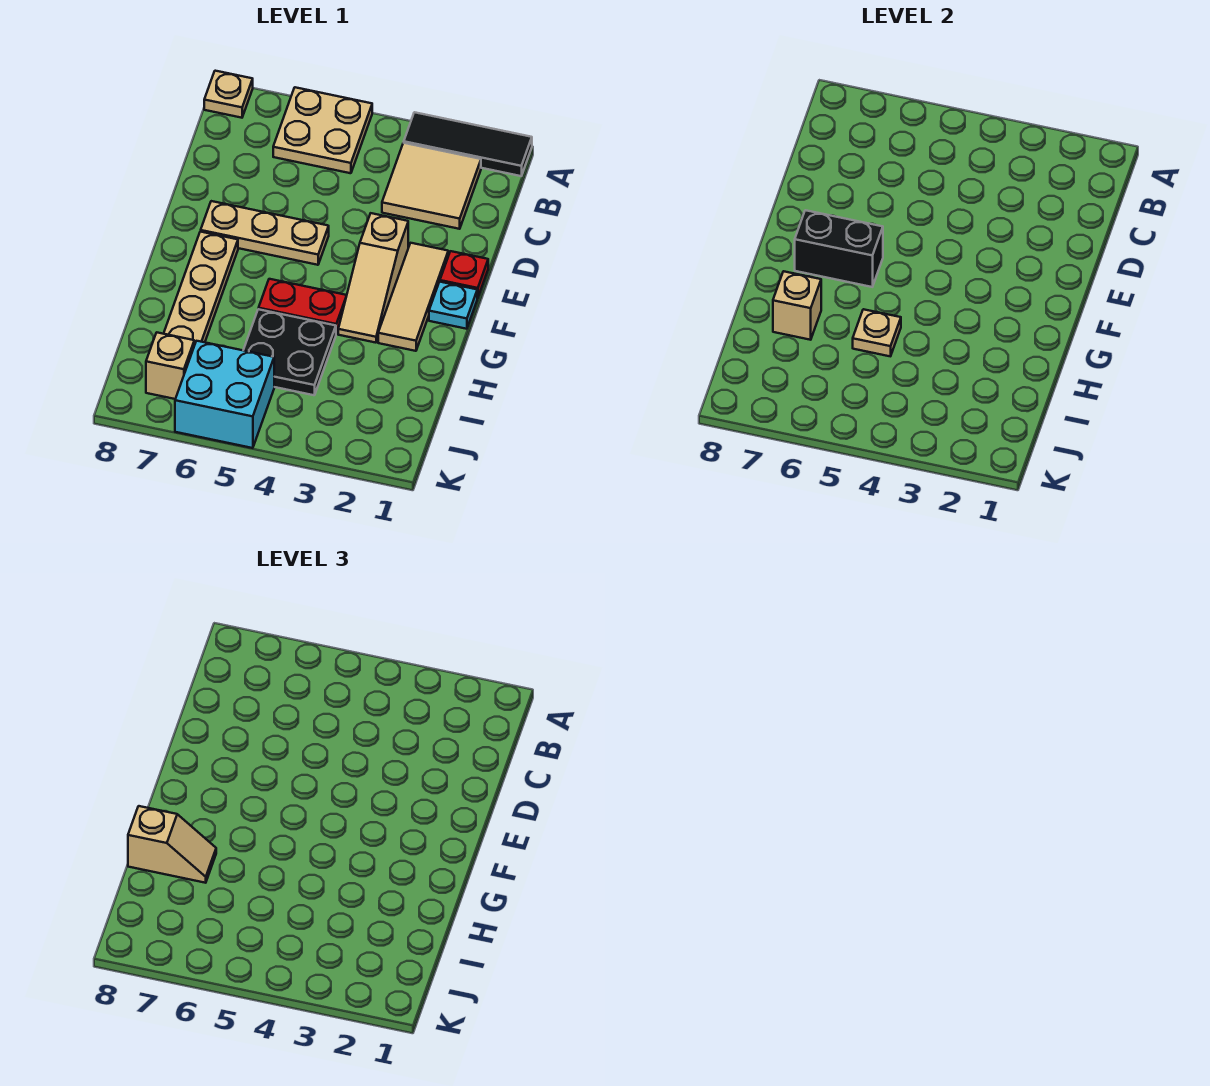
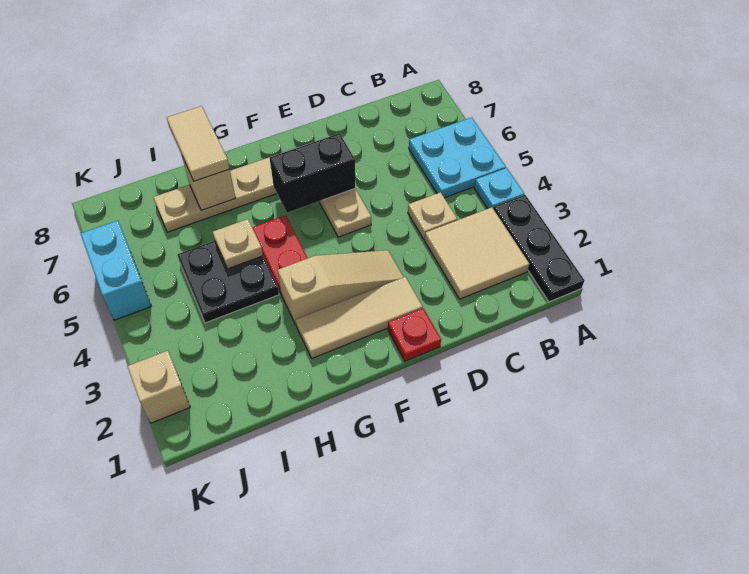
black tile A1:A3 level 1 -> black plate A1:A3 level 1
tan plate A5:B6 level 1 -> cyan plate A5:B6 level 1
tan plate A8 level 1 -> tan plate C4 level 1
tan slope E3:G3 level 1 top E -> tan slope E3:G3 level 1 top G
cyan plate F1 level 1 -> cyan plate A4 level 1
black brick F6:F7 level 2 -> black brick E6:F6 level 2
tan slope H7:H8 level 3 top 8 -> tan tile H7:H8 level 3
cyan brick J5:K6 level 1 -> cyan brick K5:K6 level 1
tan brick J7 level 1 -> tan brick K2 level 1

